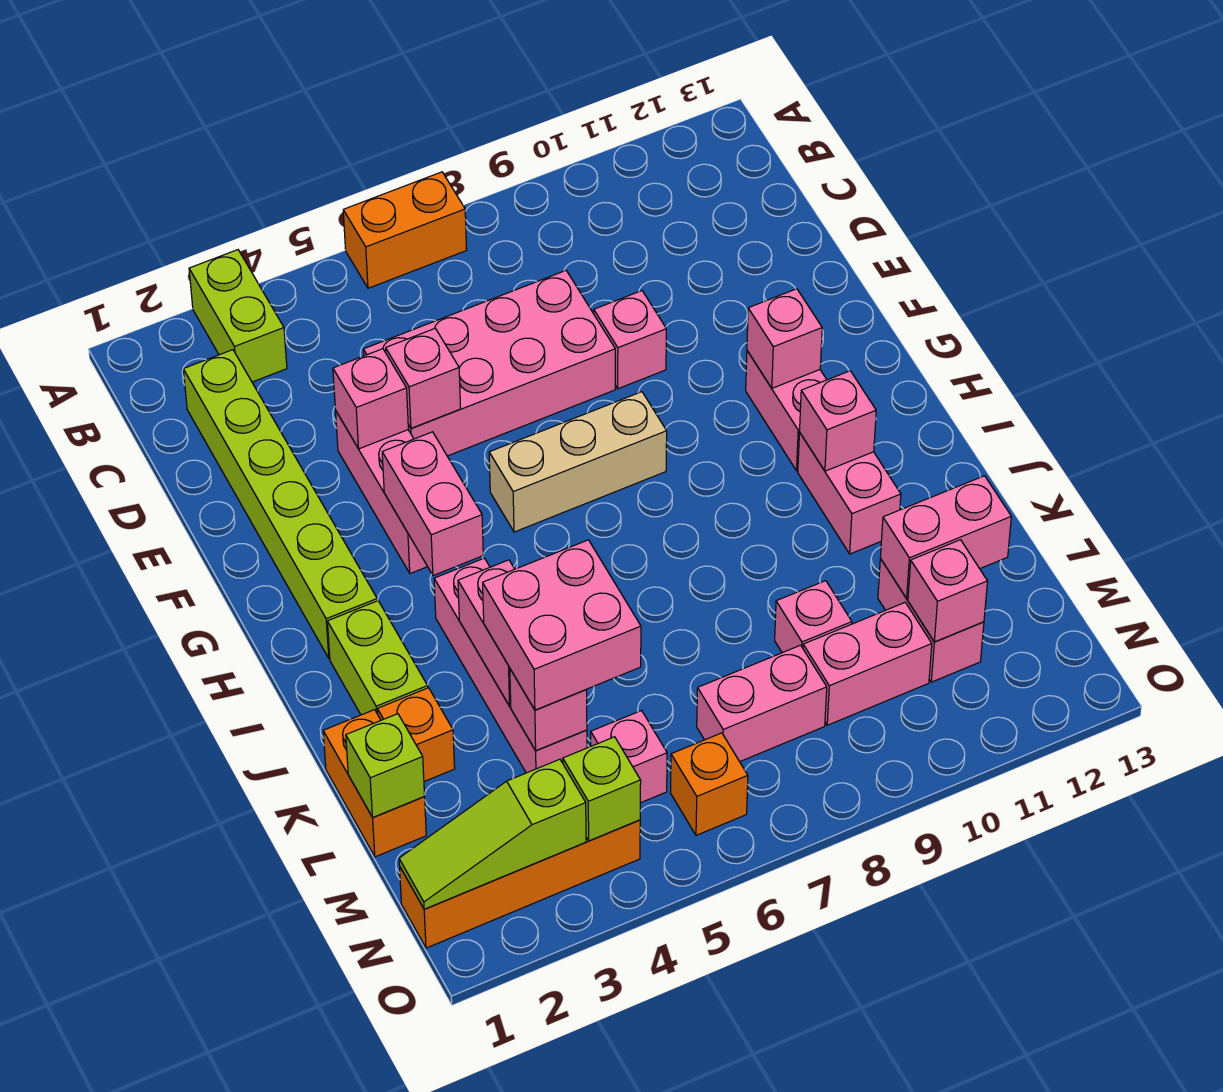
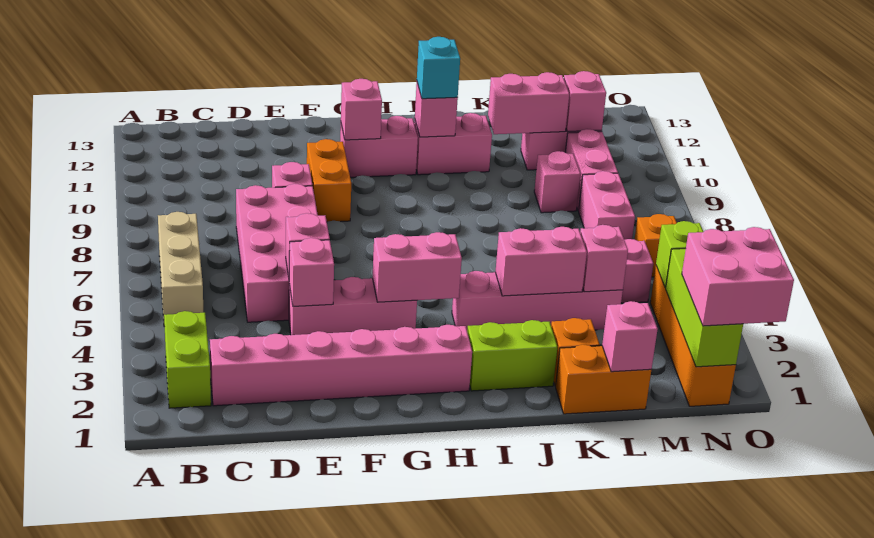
lime brick A3:B3 level 1 -> lime brick B2:B3 level 1
orange brick A6:A7 level 1 -> orange brick F9:F10 level 1
lime brick C2:H2 level 1 -> pink brick C2:H2 level 1
tan brick G6:G8 level 1 -> tan brick B5:B7 level 1
none -> cyan brick I11 level 3
pink brick K4:L5 level 3 -> pink brick N1:O2 level 3
lime brick L1 level 2 -> pink brick L1 level 2
pink brick L11:L12 level 2 -> pink brick K11:L11 level 2
lime slope N1:N3 level 2 top 3 -> lime brick N1:N3 level 2

